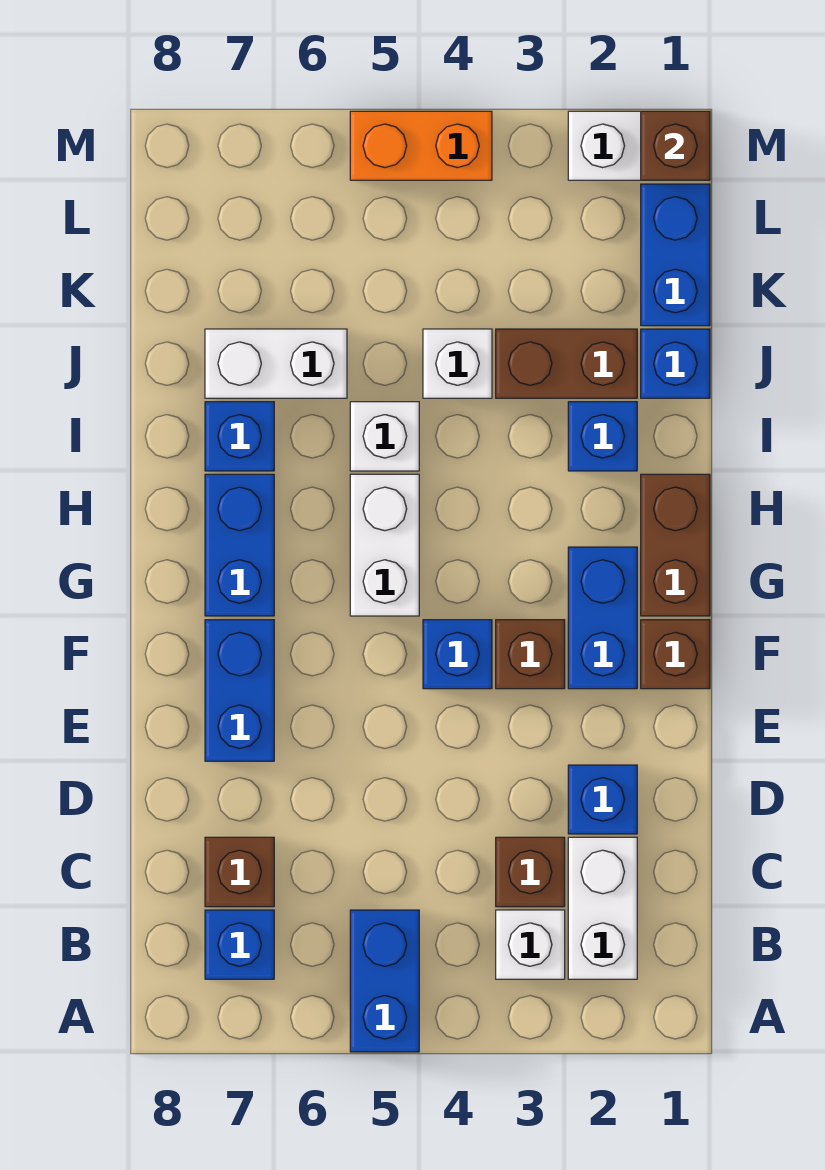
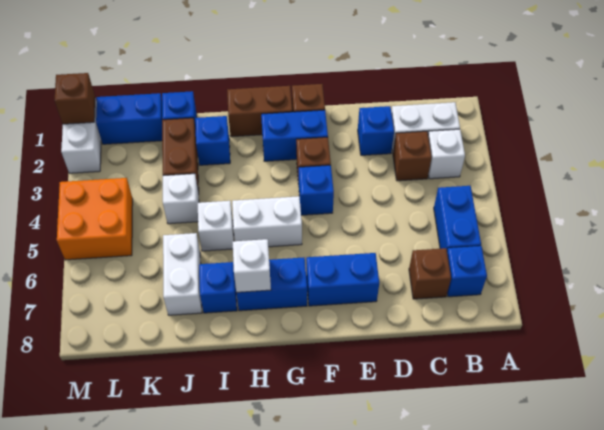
blue brick A5:B5 level 1 -> blue brick B5:B6 level 1
none -> white brick H7 level 2
orange brick M4:M5 level 1 -> orange brick L4:M5 level 1

